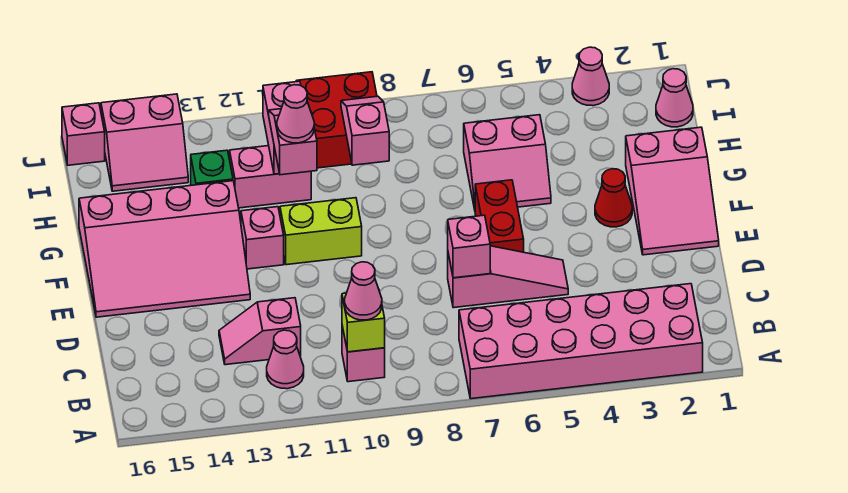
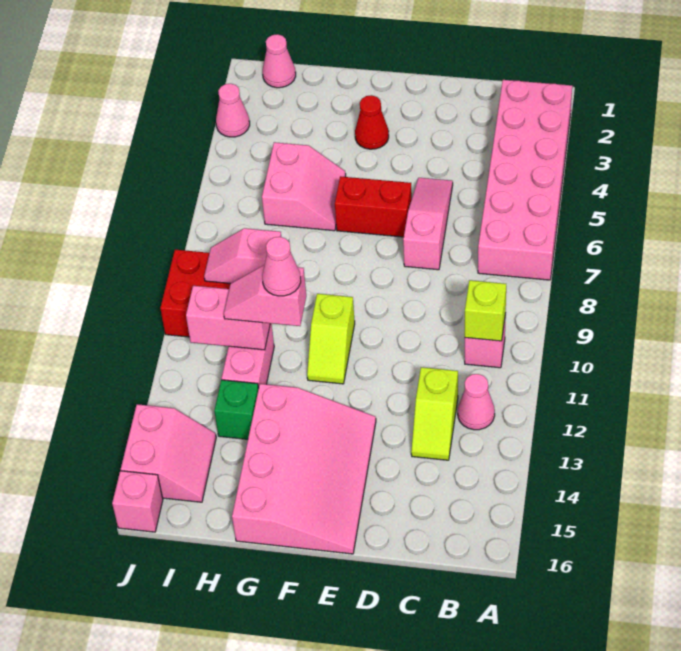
pink cone B10 level 3 -> none
pink slope C12:C13 level 1 top 12 -> lime slope C12:C13 level 1 top 12
pink brick D7 level 2 -> none
pink slope E1:G2 level 1 top G -> none
lime brick F10:F11 level 1 -> lime slope F10:F11 level 1 top 10
pink brick F12 level 1 -> none

